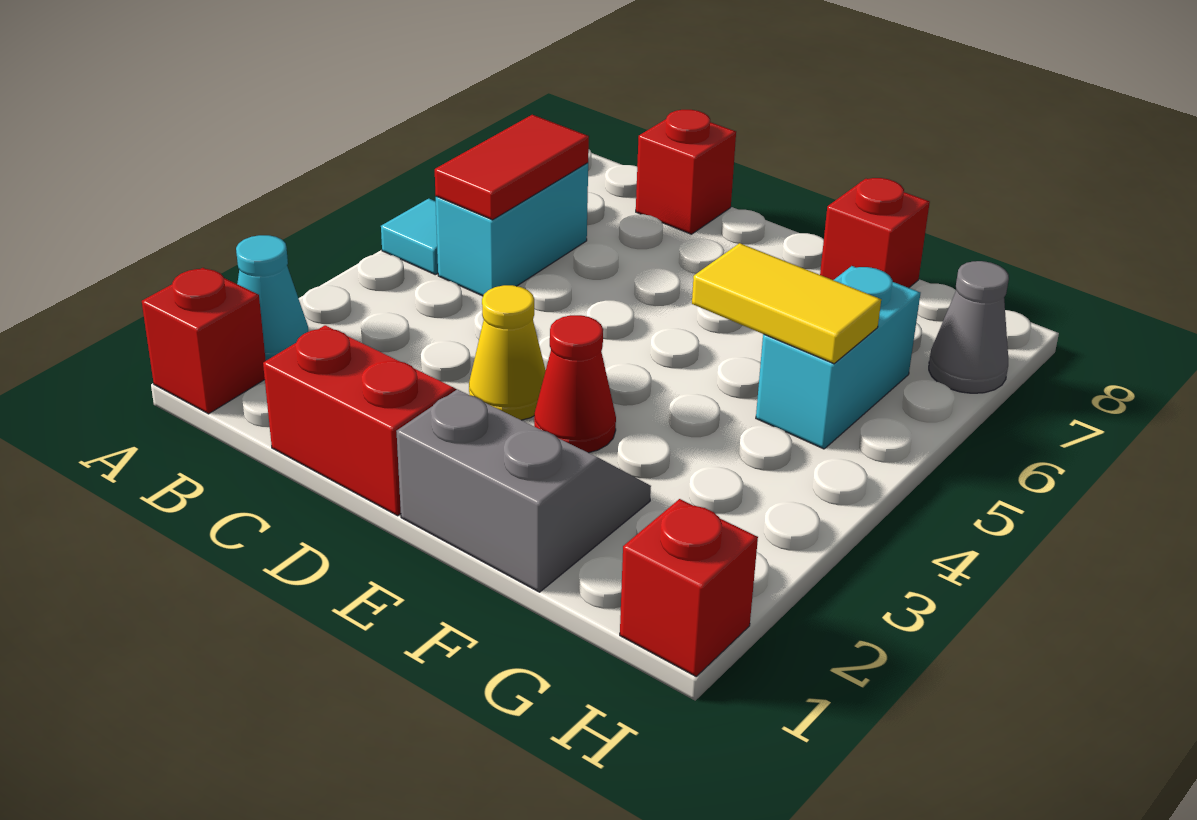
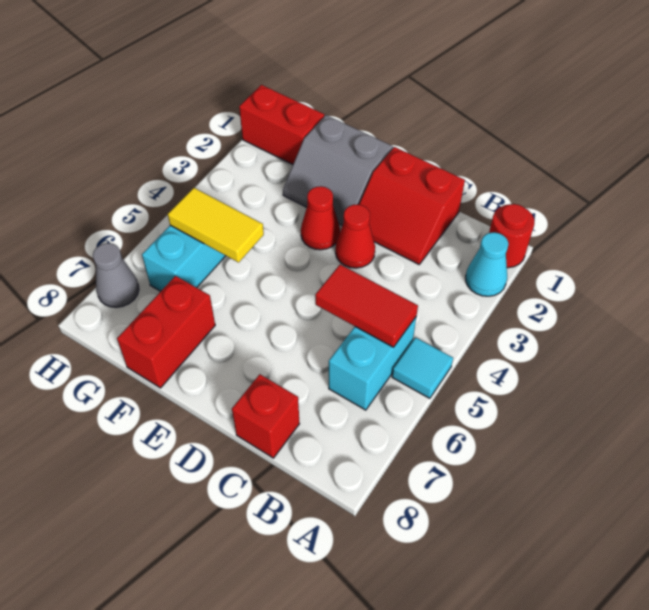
red brick A1 level 1 -> red round brick A1 level 1
red tile B5:B6 level 2 -> red tile B5:C5 level 2
yellow cone D3 level 1 -> red cone D3 level 1
red brick F8 level 1 -> red brick F7:F8 level 1
red brick H1 level 1 -> red brick G1:H1 level 1

